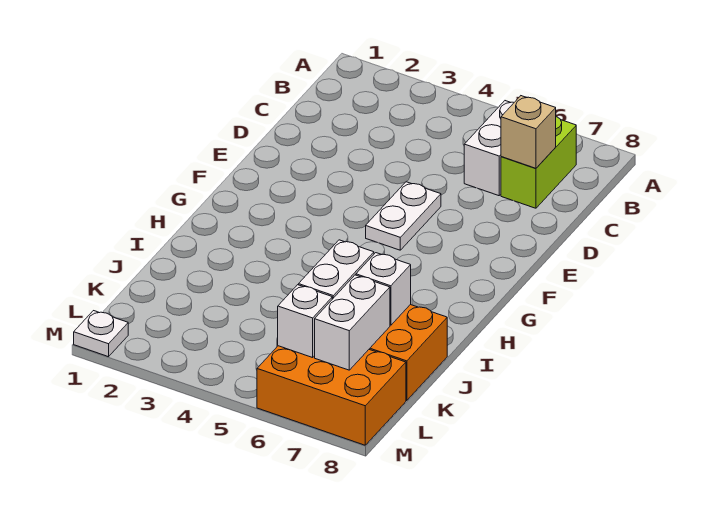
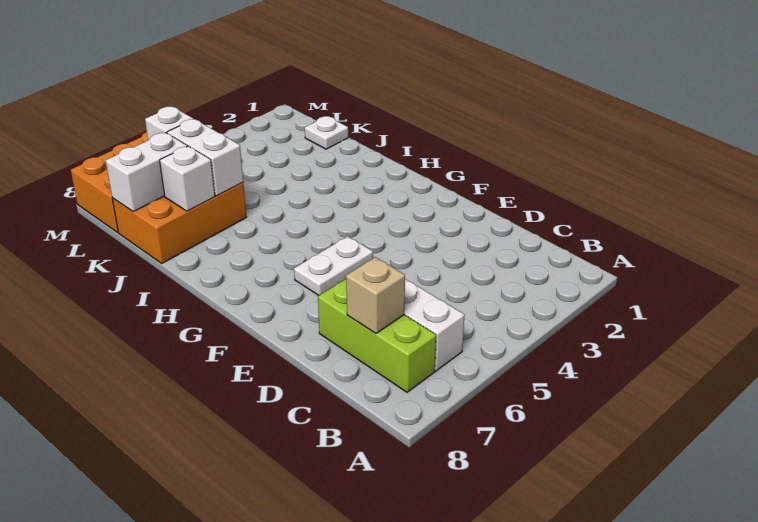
lime brick B7:C7 level 1 -> lime brick B7:D7 level 1
white plate E5:F5 level 1 -> white plate F5:F6 level 1
white brick K7:L7 level 2 -> white brick K7:K8 level 2
white plate M1 level 1 -> white plate K1 level 1

